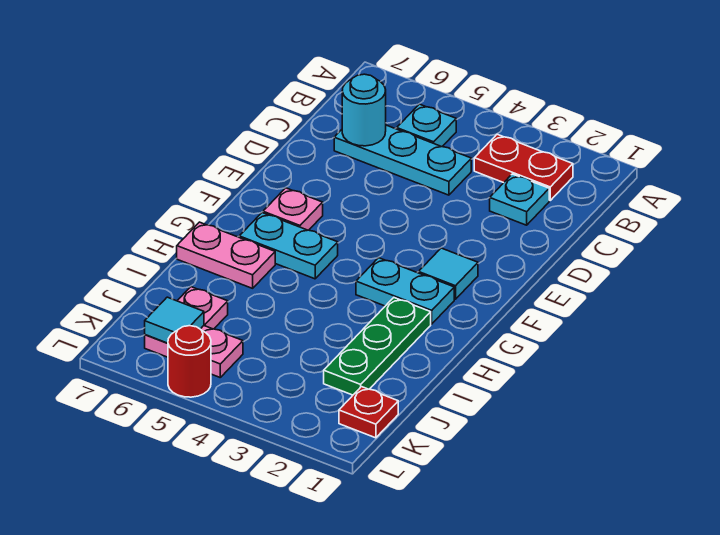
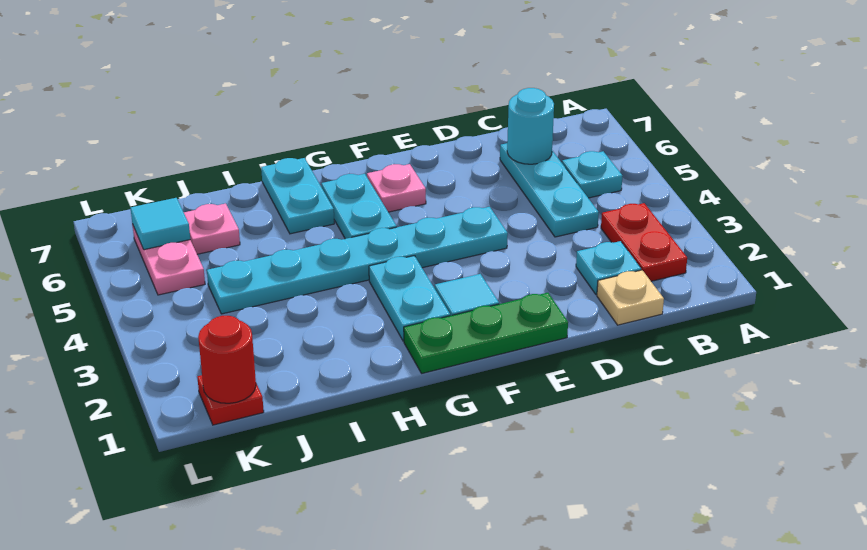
none -> tan plate C1 level 1
none -> cyan plate E4:J4 level 1
green plate H2:J2 level 1 -> green plate E1:G1 level 1
pink plate H6:H7 level 1 -> cyan plate H6:H7 level 1
red round brick L5 level 1 -> red round brick K1 level 2

